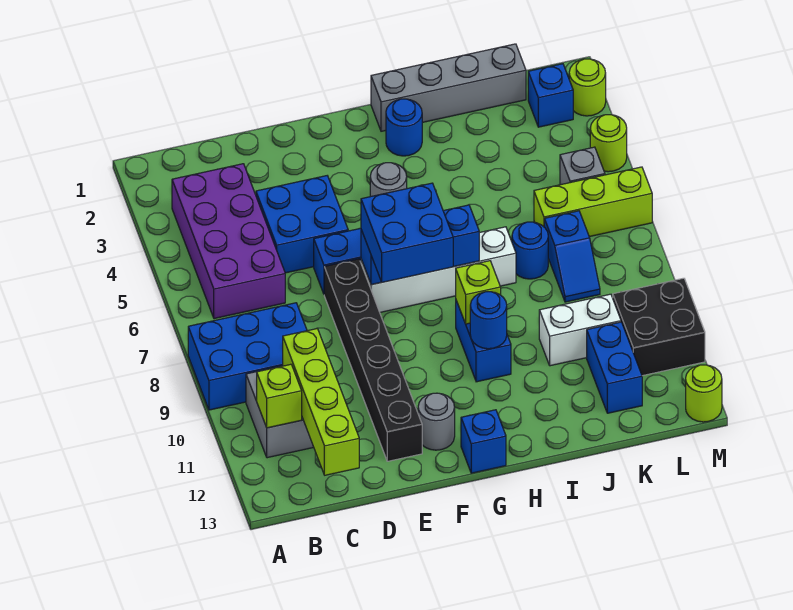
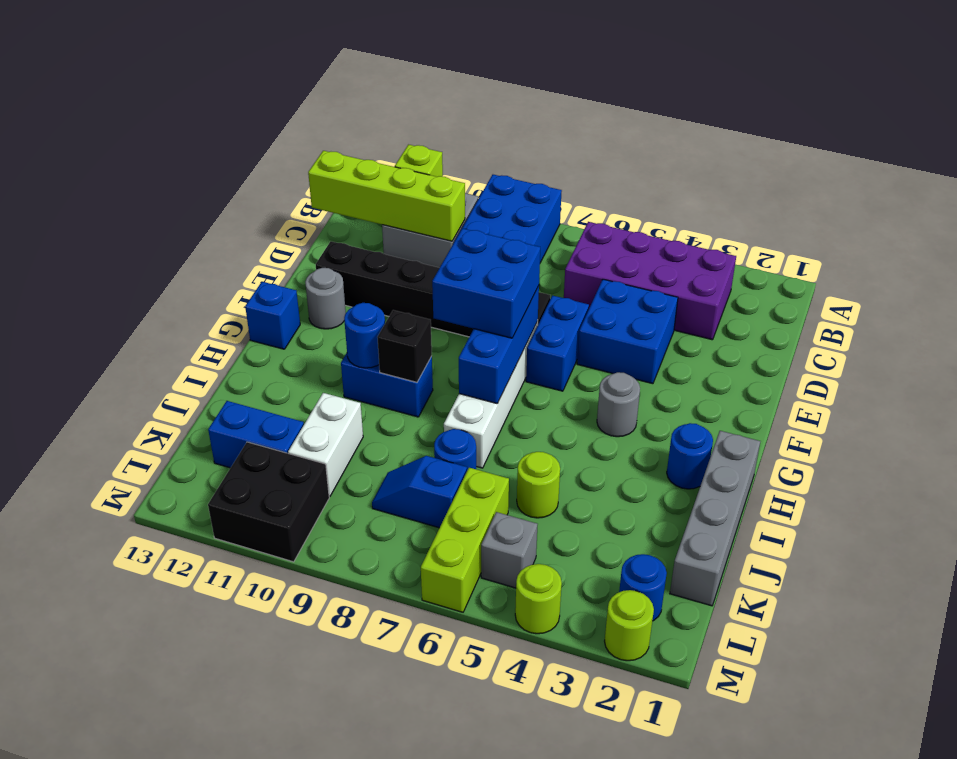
lime brick H9 level 2 -> black brick H9 level 2
blue brick L2 level 1 -> blue round brick L2 level 1
lime round brick M13 level 1 -> lime round brick J5 level 1

